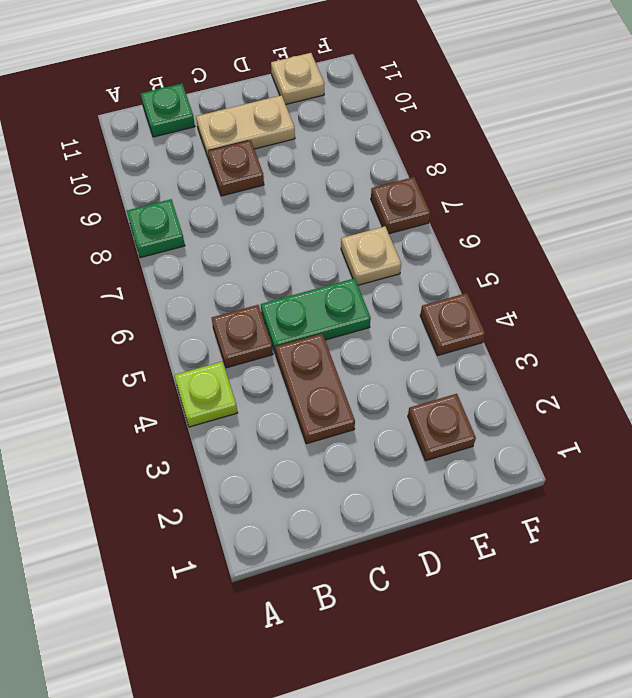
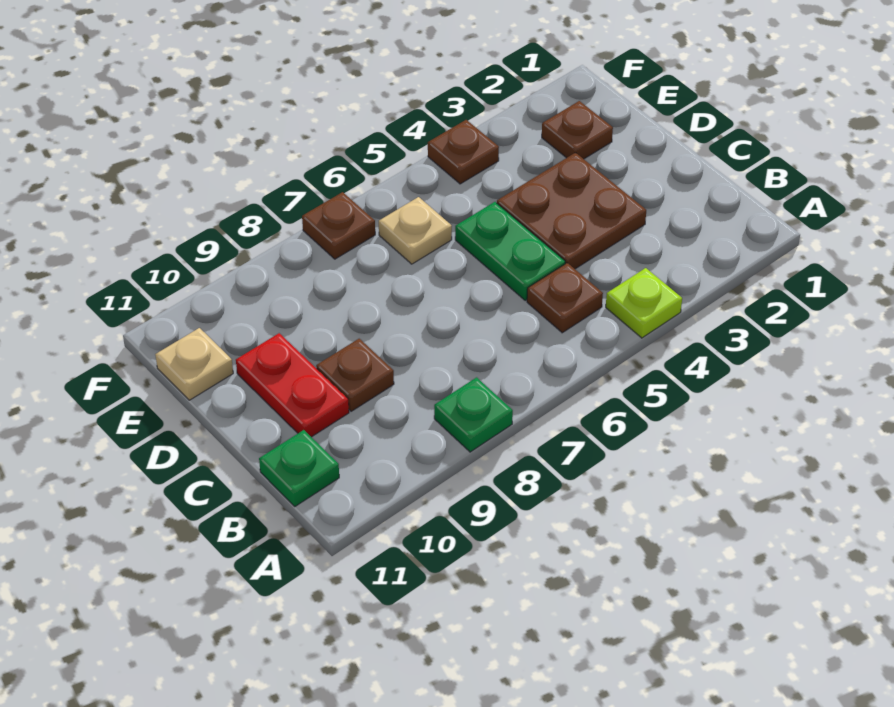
brown plate C3:C4 level 1 -> brown plate C3:D4 level 1
tan plate C10:D10 level 1 -> red plate C10:D10 level 1

